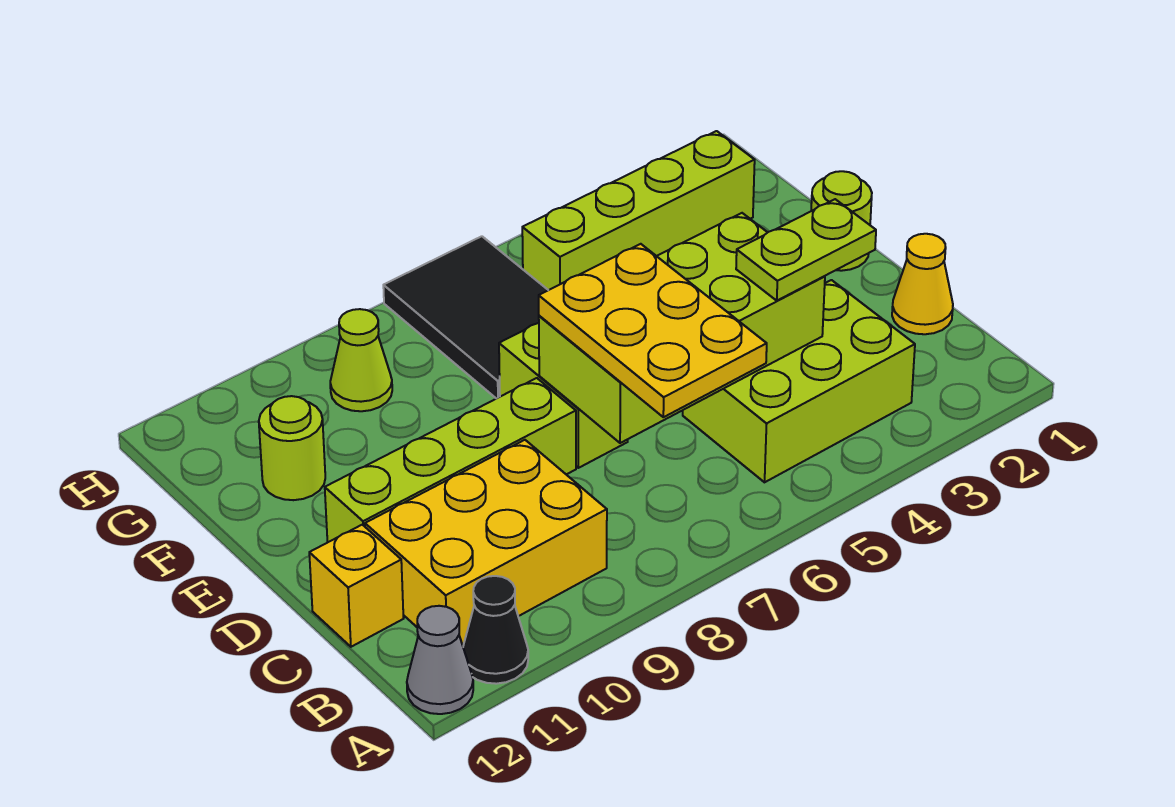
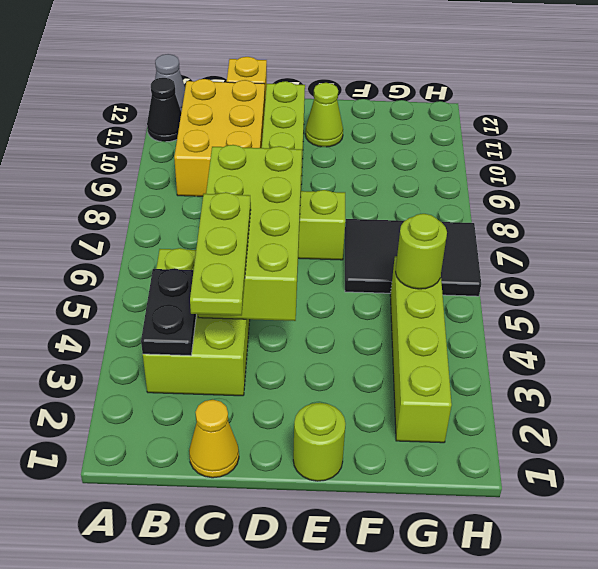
none -> black plate B3:B4 level 2
yellow plate B6:D7 level 3 -> none
lime plate C3:C4 level 3 -> lime plate C3:C5 level 3
lime round brick F11 level 1 -> lime round brick G5 level 2
lime cone G9 level 1 -> lime cone E11 level 1

